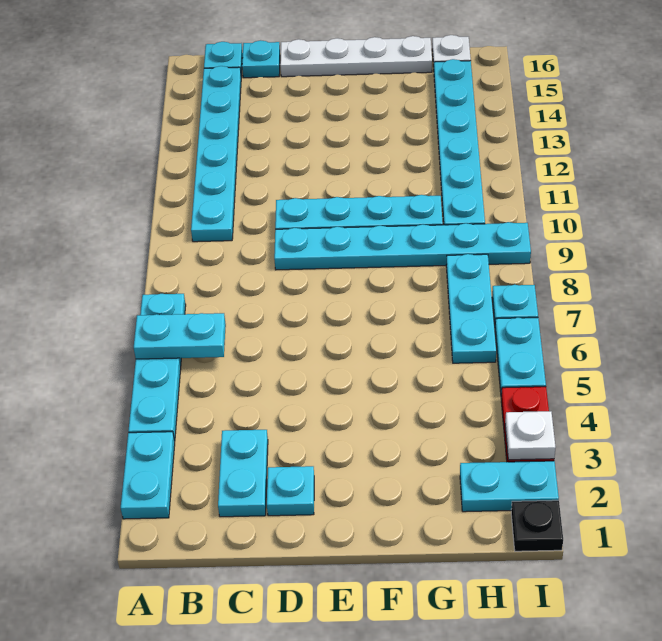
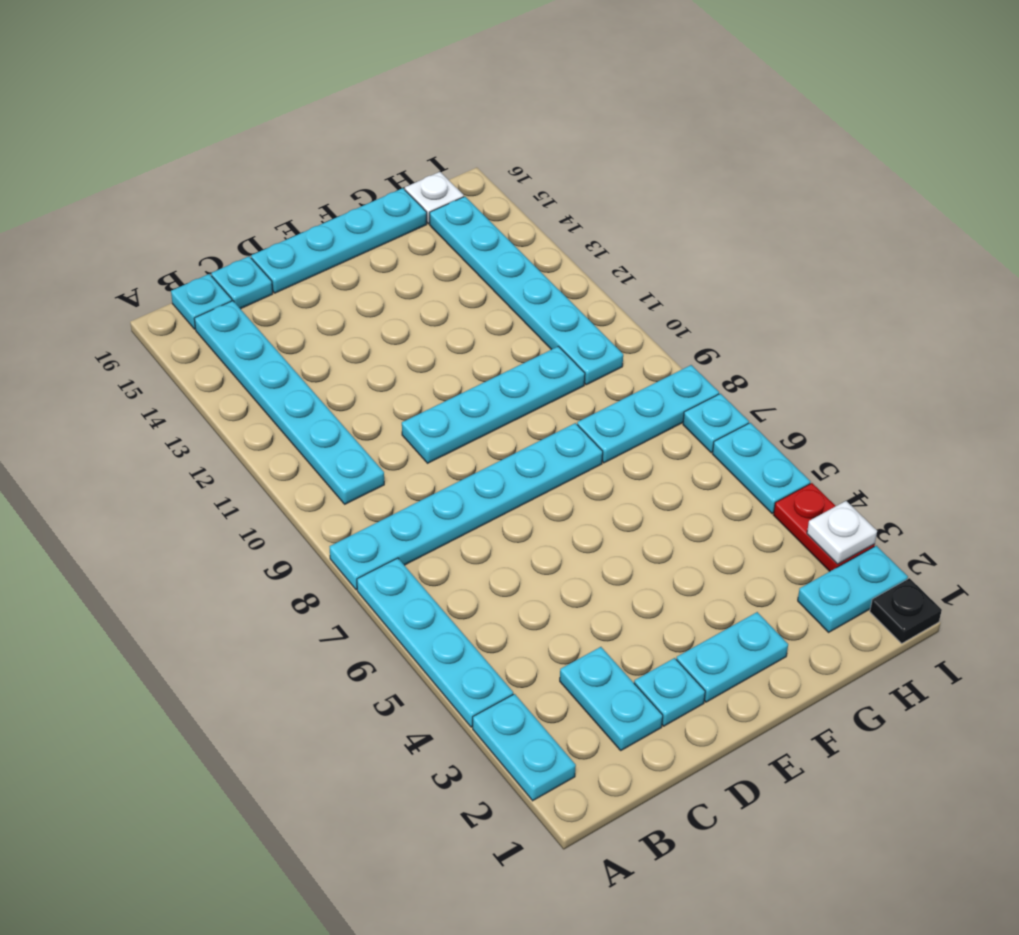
cyan plate A6:B6 level 2 -> cyan plate E2:F2 level 1
cyan plate D9:I9 level 1 -> cyan plate A8:F8 level 1
white plate D16:G16 level 1 -> cyan plate D16:G16 level 1
cyan plate H6:H8 level 1 -> cyan plate G8:I8 level 1

